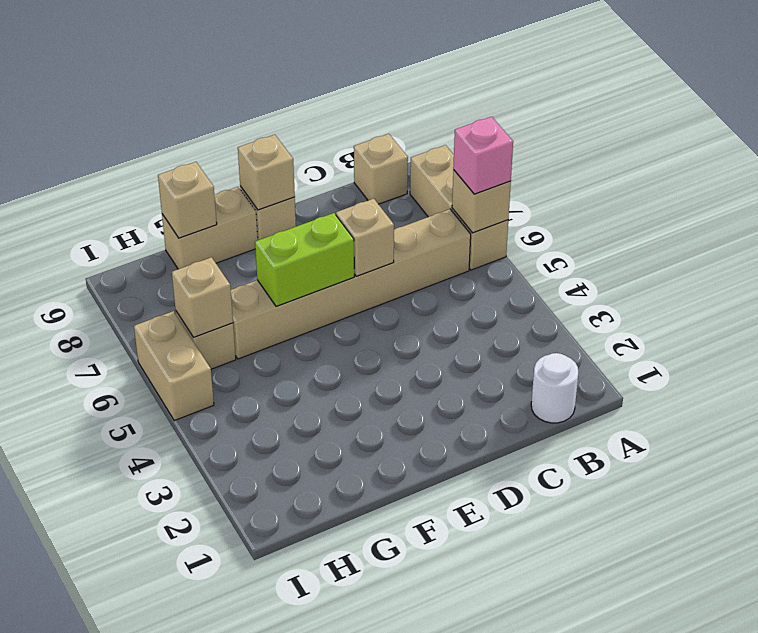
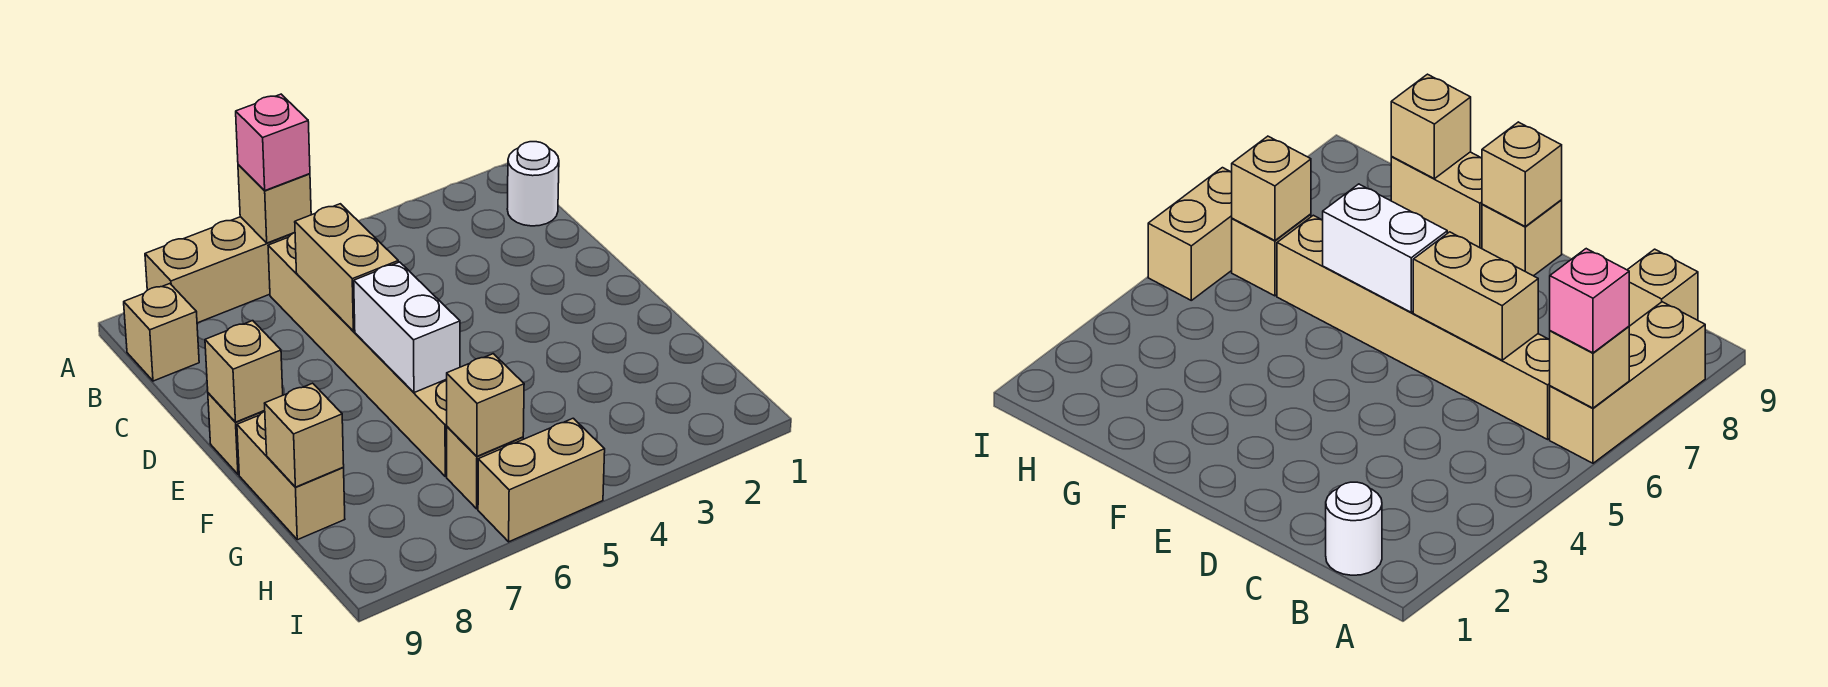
tan brick D6 level 2 -> tan brick C6:D6 level 2
lime brick E6:F6 level 2 -> white brick E6:F6 level 2

